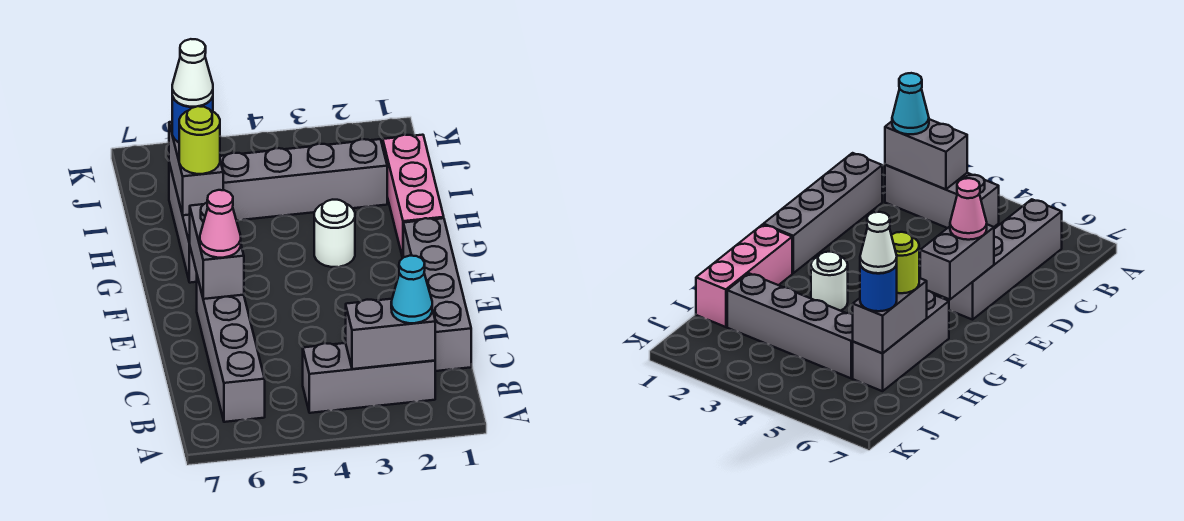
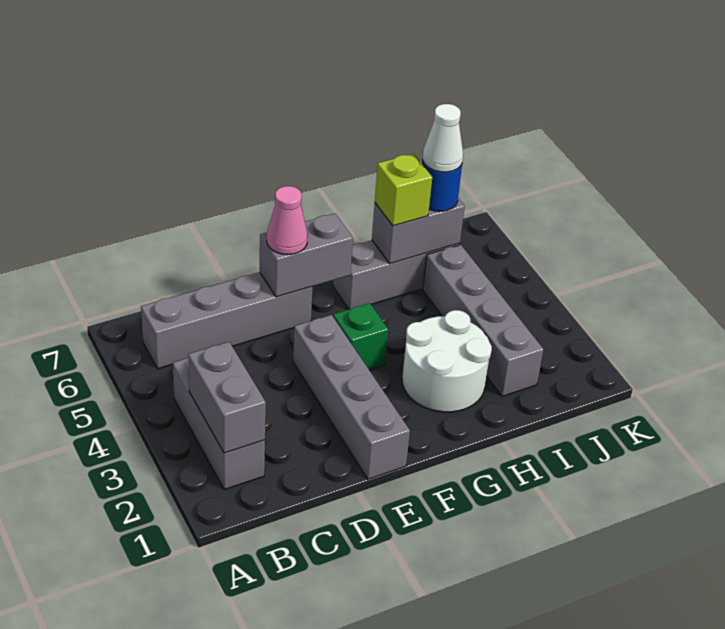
cyan cone B2 level 3 -> none
grey brick C1:F1 level 1 -> grey brick E1:E4 level 1
none -> green brick F4 level 1
pink brick G1:I1 level 1 -> none
white round brick G3 level 1 -> white round brick G2:H3 level 1
lime round brick H6 level 3 -> lime brick H6 level 3

